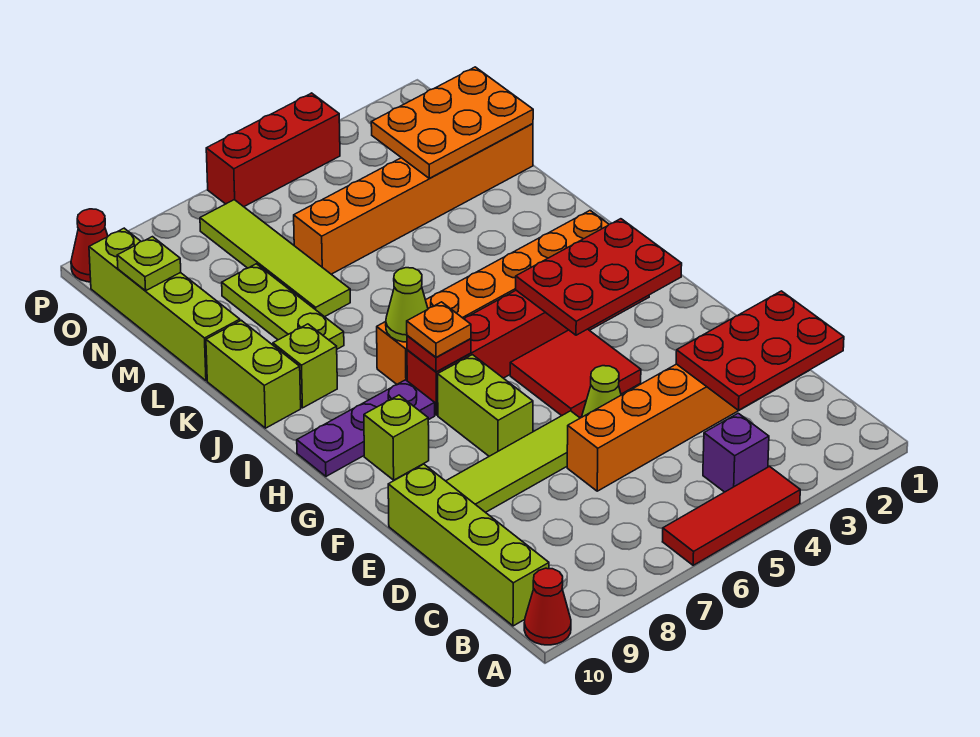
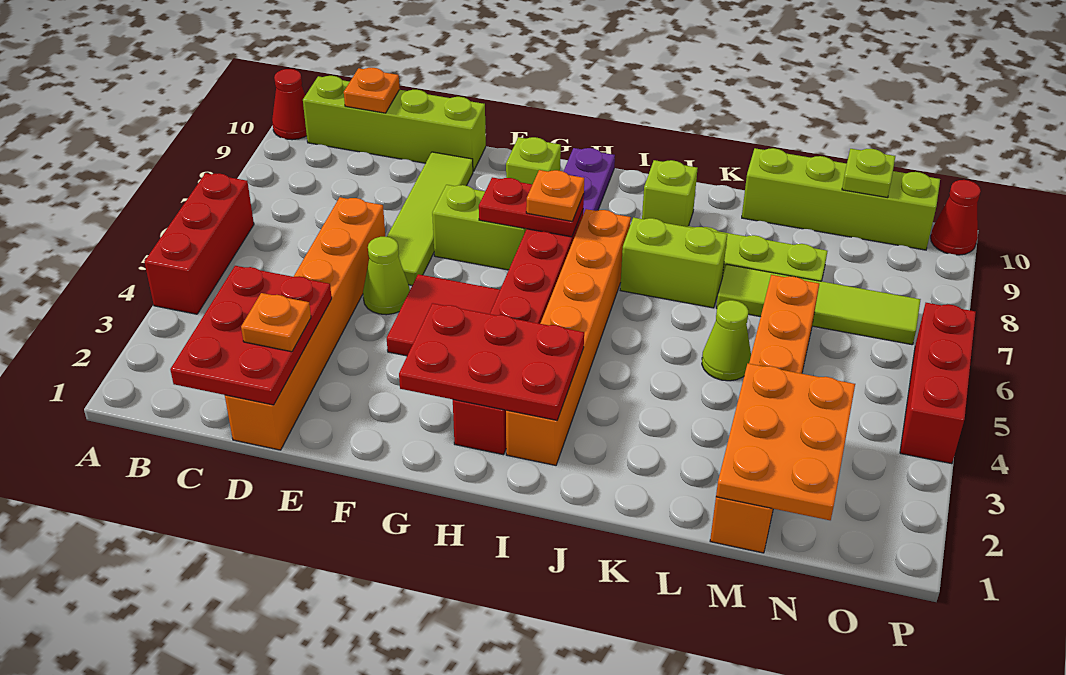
red tile A4:A6 level 1 -> red brick A4:A6 level 1
purple brick B4 level 1 -> none
none -> orange plate C10 level 2
none -> orange plate D2 level 3
red plate G2:H4 level 2 -> red plate G2:I3 level 2
red plate H7 level 2 -> red plate G7:H7 level 2
lime cone I7 level 2 -> lime cone L5 level 1
lime brick J10:K10 level 1 -> lime brick J7:K7 level 1

